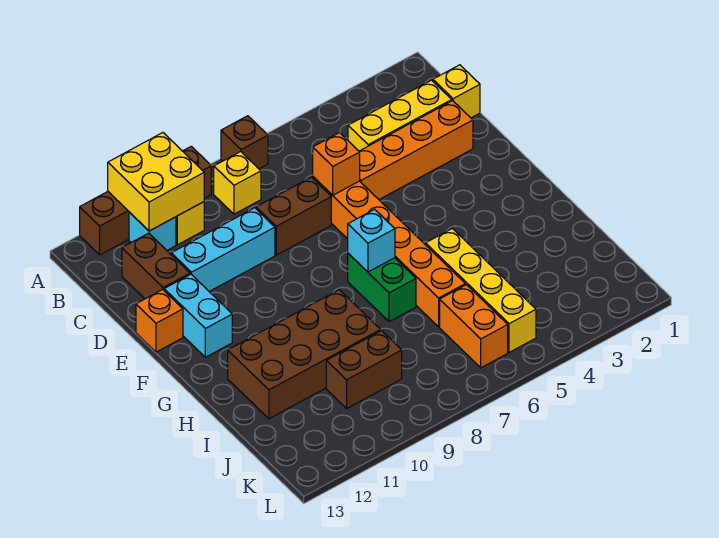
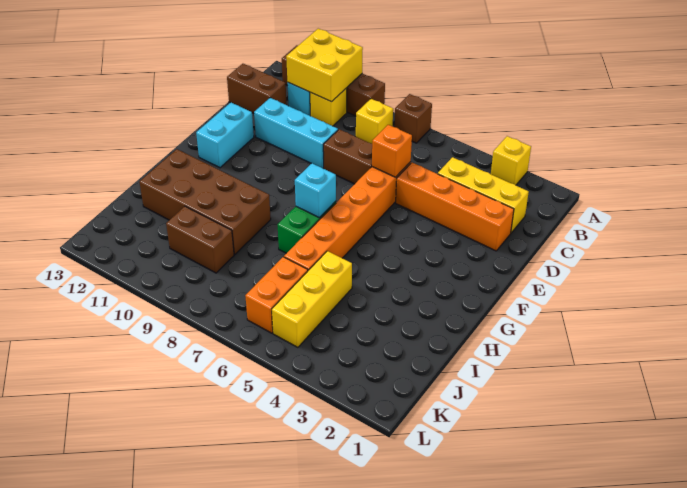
yellow brick C1 level 1 -> yellow brick A3 level 1
brown brick C12:D12 level 1 -> brown brick C12:C13 level 1
orange brick E13 level 1 -> none
yellow brick H5:K5 level 1 -> yellow brick I5:K5 level 1

